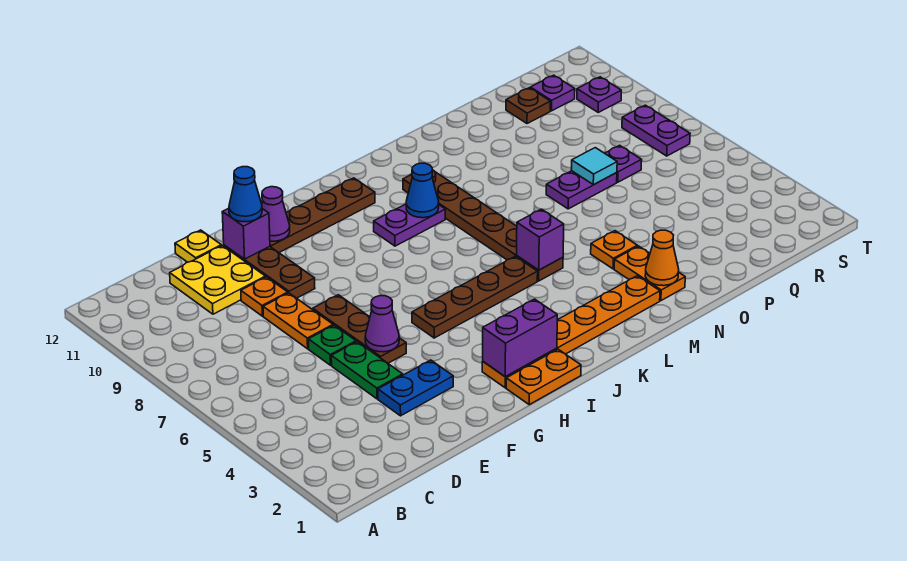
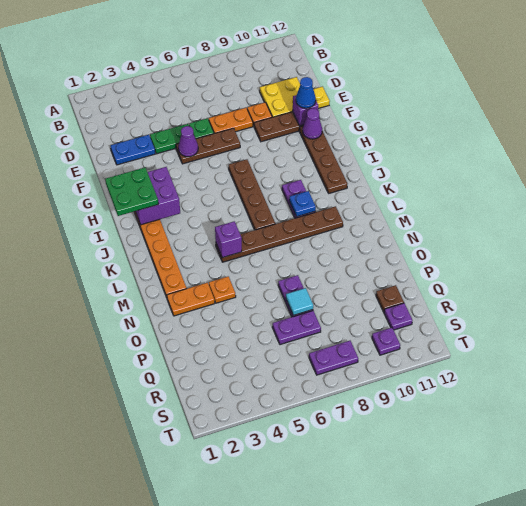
blue plate E3:F3 level 1 -> blue plate E2:E3 level 1
orange plate H1:I1 level 1 -> none
none -> green plate H1:I2 level 3
purple brick H2:I2 level 2 -> purple brick H2:I3 level 2
brown plate H5:K5 level 1 -> brown plate H7:K7 level 1
blue cone K9 level 2 -> blue plate K9 level 2
orange cone N2 level 2 -> none
purple plate Q7 level 1 -> purple plate Q6:Q7 level 1

